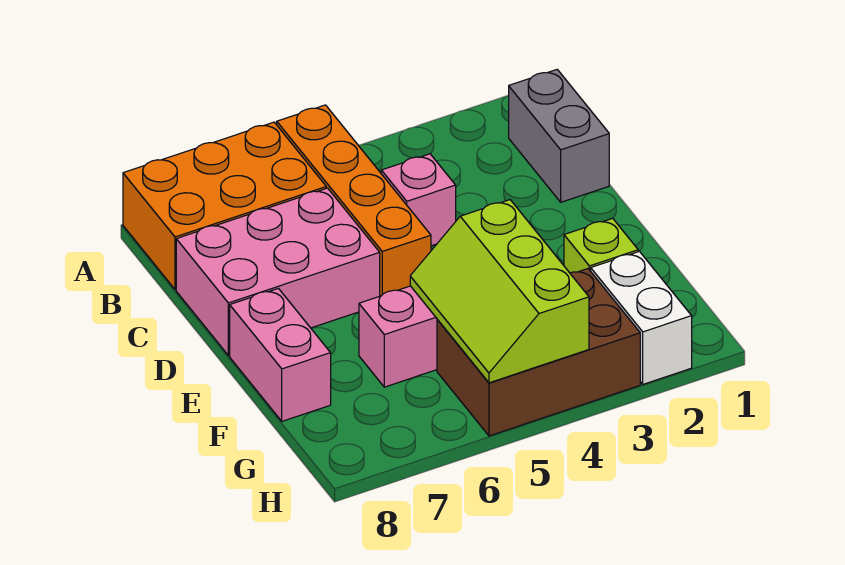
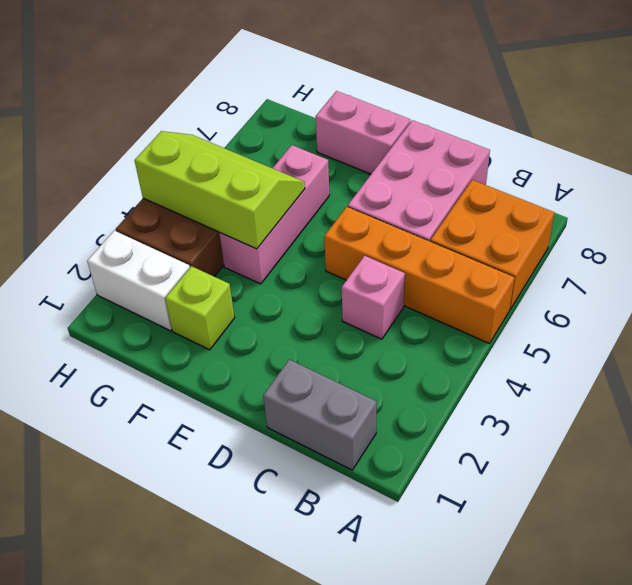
orange brick A6:B8 level 1 -> orange brick A6:B7 level 1

